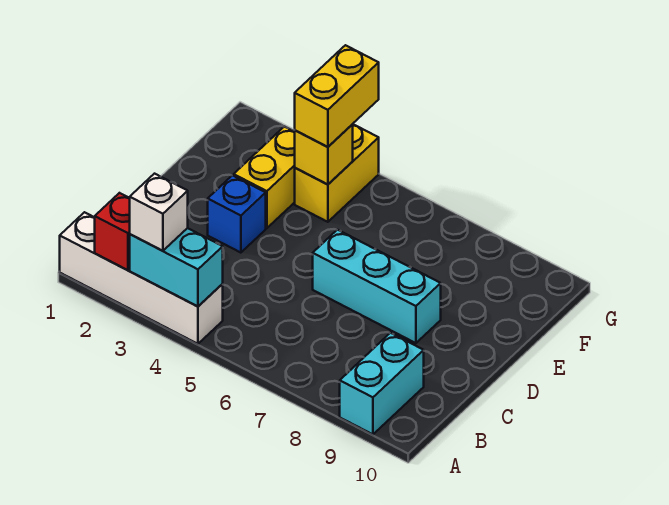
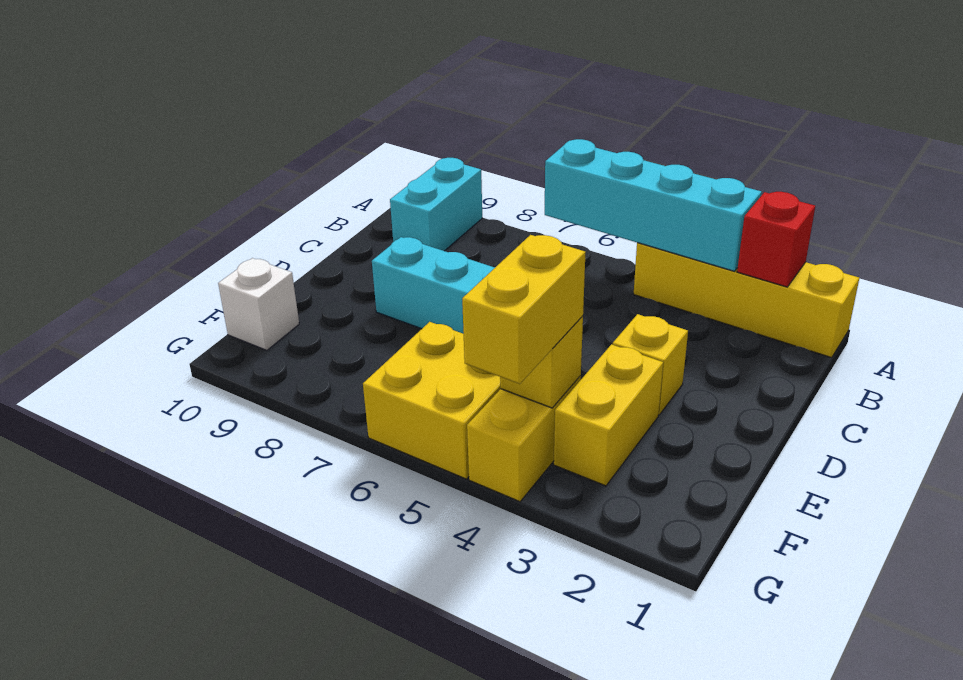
white brick A1:A4 level 1 -> yellow brick A1:A4 level 1
cyan brick A3:A4 level 2 -> cyan brick A3:A6 level 2
white brick A3 level 3 -> white brick F10 level 1
blue brick D3 level 1 -> yellow brick D3 level 1
none -> yellow brick F5:G6 level 1

